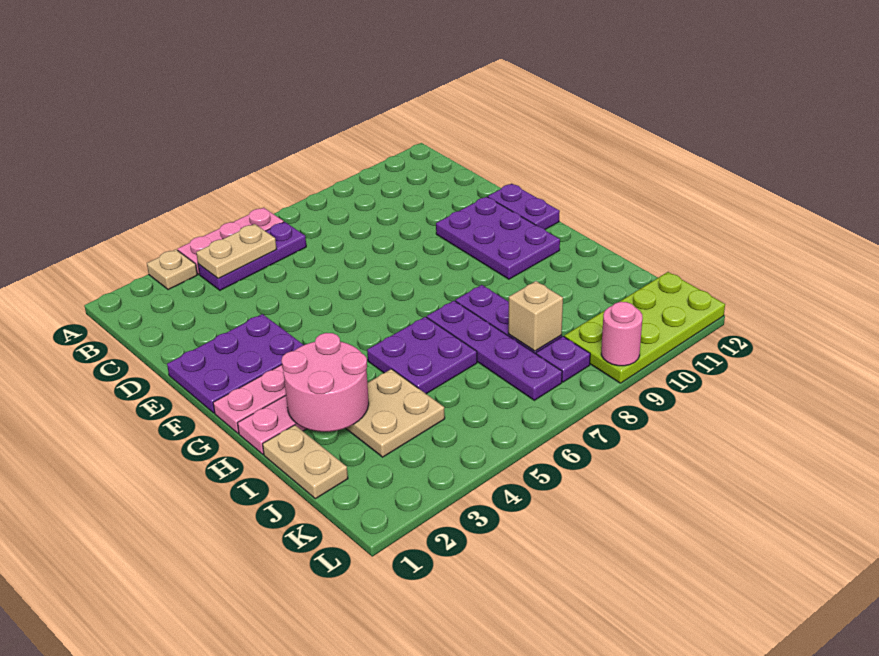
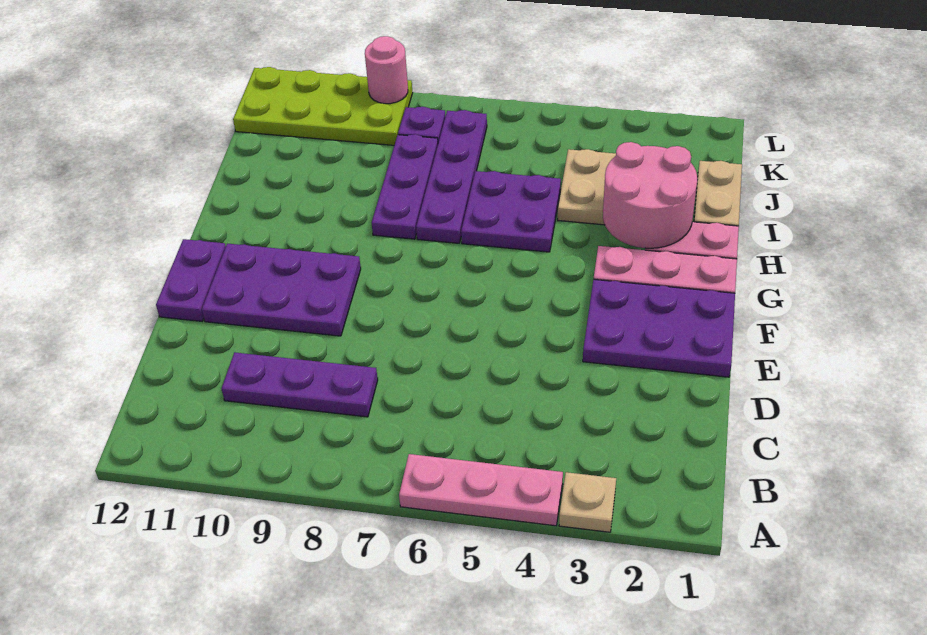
purple plate B4:B6 level 1 -> purple plate C8:C10 level 1
tan plate B4:B5 level 2 -> none
purple plate E10:G11 level 1 -> purple plate E9:F11 level 1
tan brick J8 level 2 -> none

